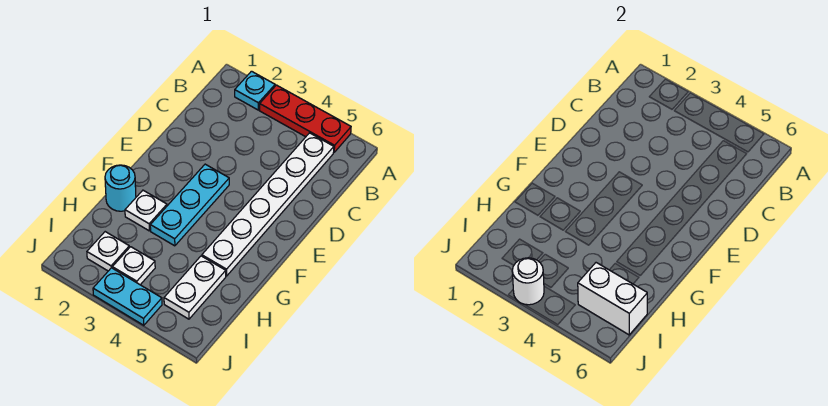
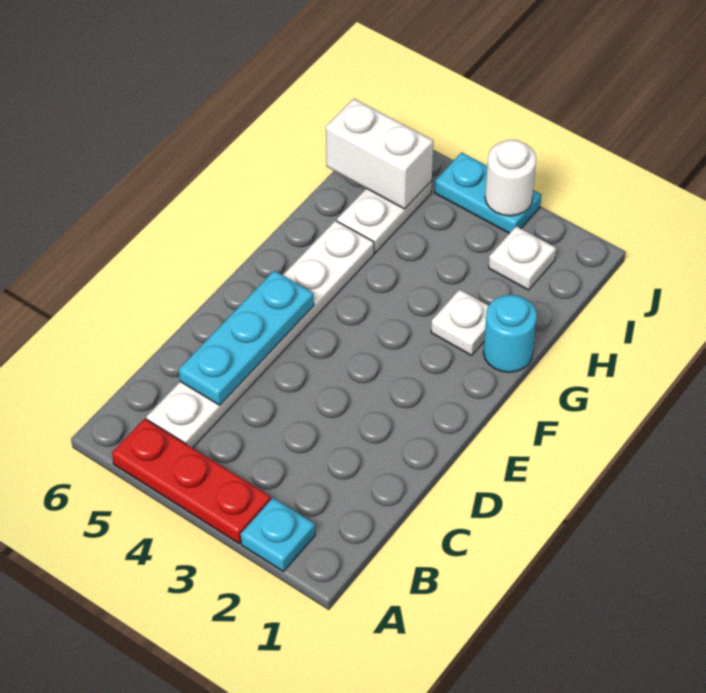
cyan plate E3:G3 level 1 -> cyan plate C5:E5 level 2
white plate I3 level 1 -> none

